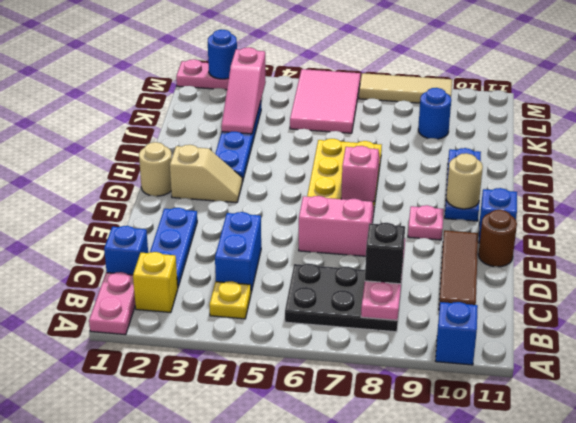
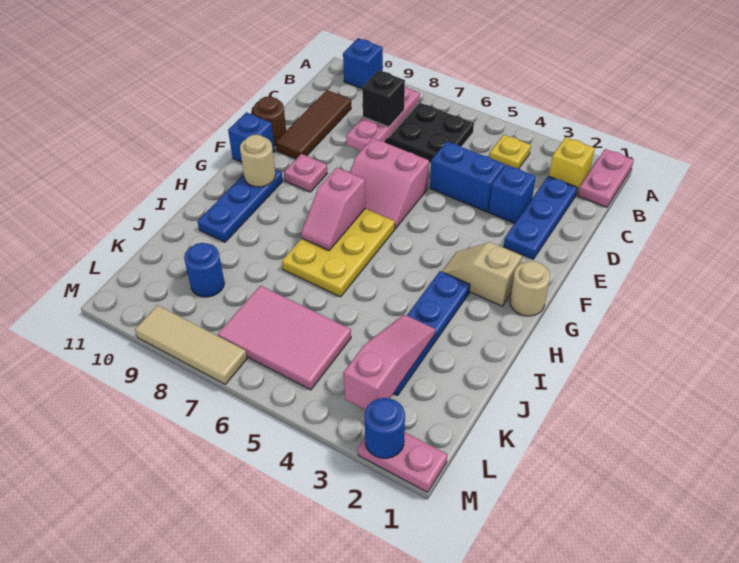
blue brick C1 level 1 -> blue brick D3 level 1
blue brick C4:D4 level 1 -> blue brick D4:D5 level 1
pink tile K5:M6 level 1 -> pink tile K5:L7 level 1

